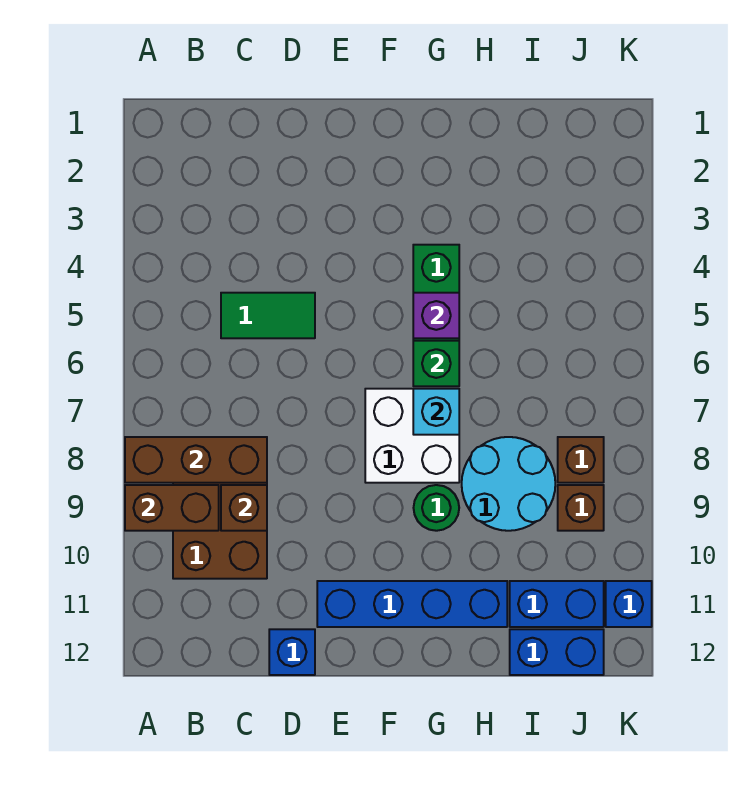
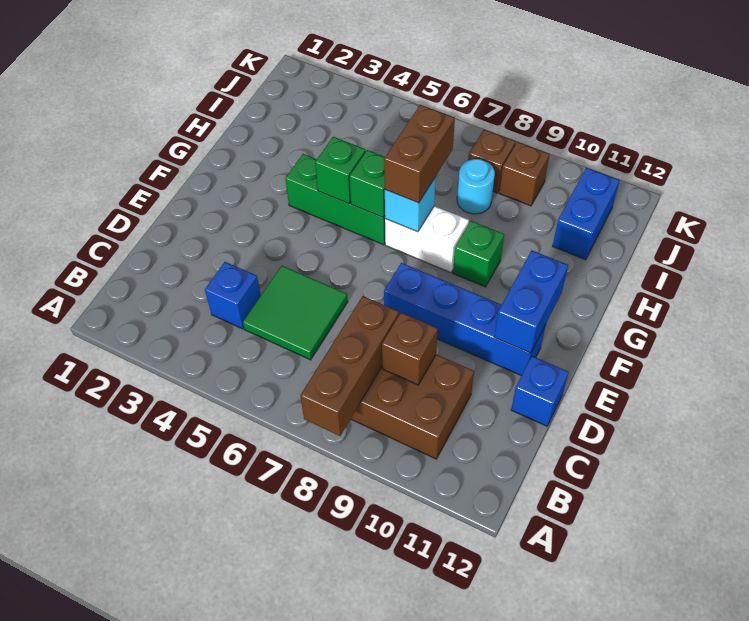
brown brick A9:B9 level 2 -> brown brick G7:H7 level 3
green tile C5:D5 level 1 -> green tile C5:D6 level 1
blue brick E11:H11 level 1 -> blue brick E8:E11 level 1
white brick F7:G8 level 1 -> white brick G7:G8 level 1
purple brick G5 level 2 -> green brick G5 level 2
green round brick G9 level 1 -> green brick G9 level 1
cyan round brick H8:I9 level 1 -> cyan round brick I8 level 1
blue brick I12:J12 level 1 -> blue brick E11:F11 level 2
blue brick K11 level 1 -> blue brick C4 level 1

